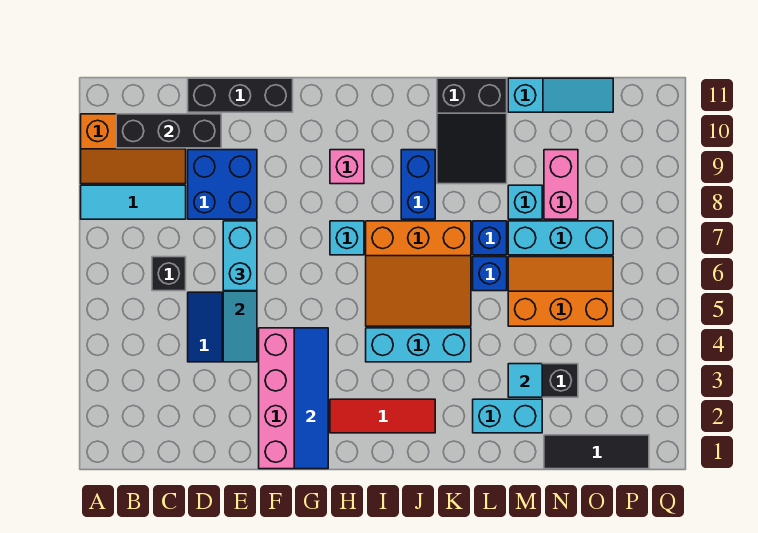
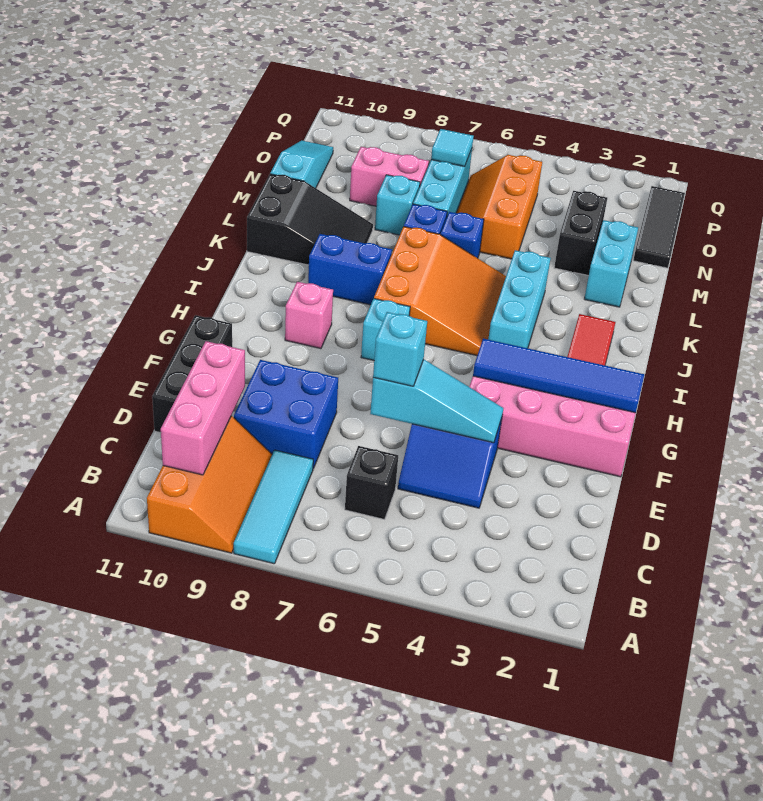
black brick B10:D10 level 2 -> pink brick B10:D10 level 2
cyan brick E6:E7 level 3 -> cyan brick E6 level 3
cyan tile M3 level 2 -> cyan tile O7 level 2

